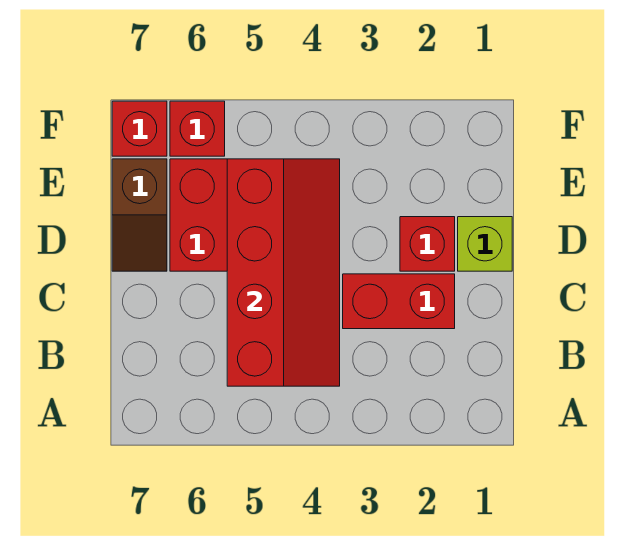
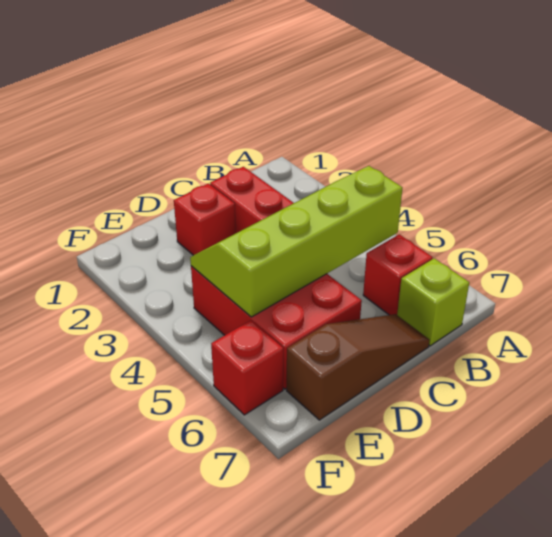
red slope B4:E5 level 2 top 5 -> lime slope B4:E5 level 2 top 5
lime brick D1 level 1 -> lime brick B7 level 1
brown slope D7:E7 level 1 top E -> brown slope C7:E7 level 1 top E
red brick F7 level 1 -> red brick B6 level 1

